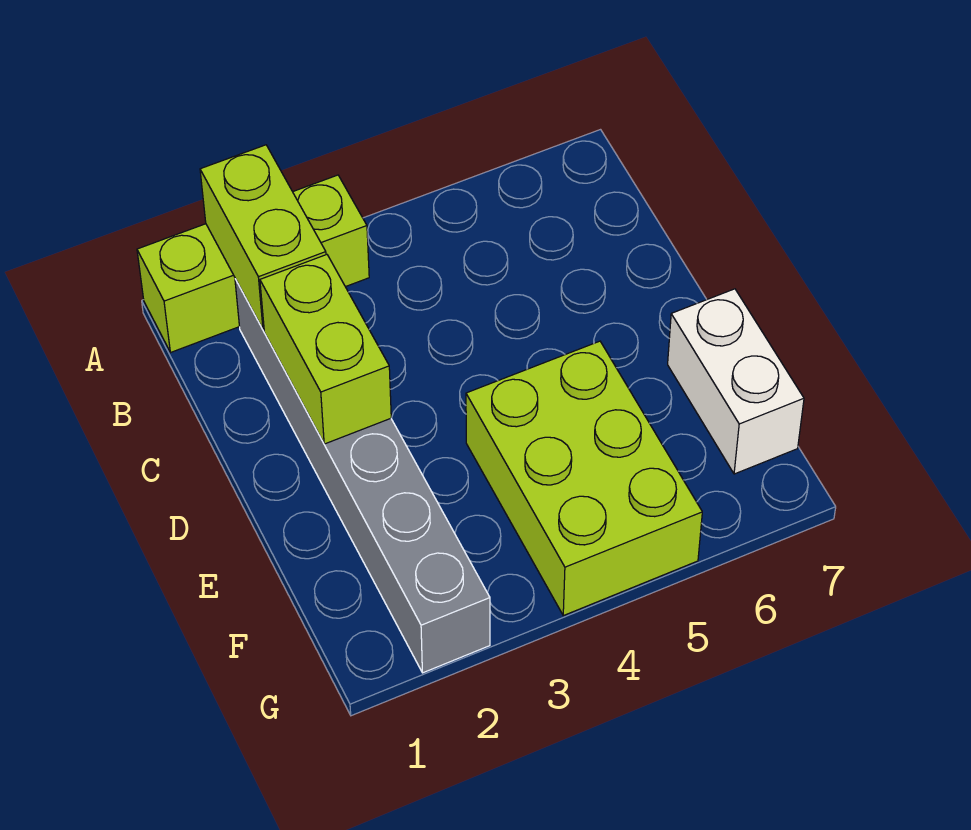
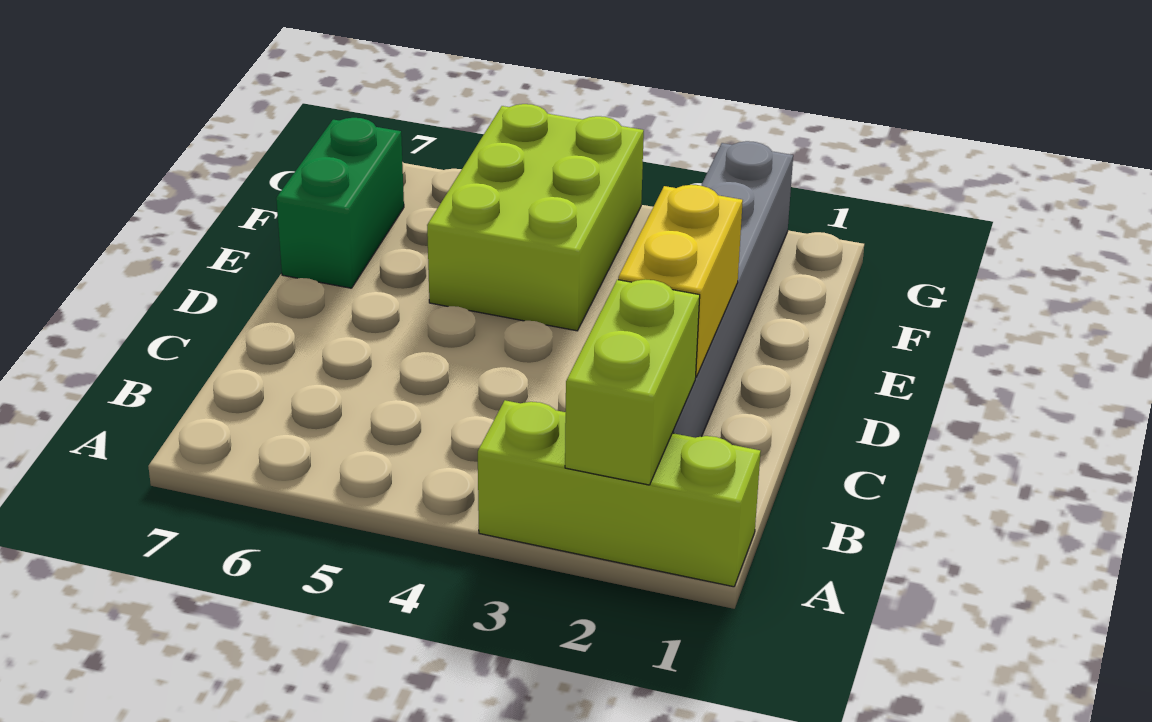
lime brick C2:D2 level 2 -> yellow brick C2:D2 level 2
white brick E7:F7 level 1 -> green brick E7:F7 level 1

